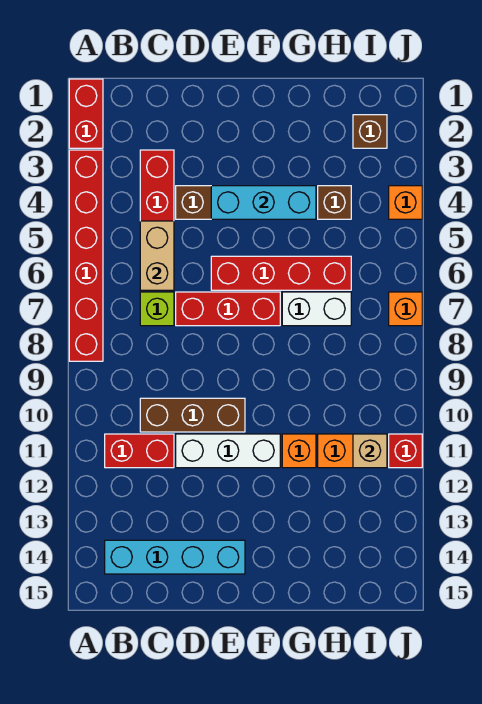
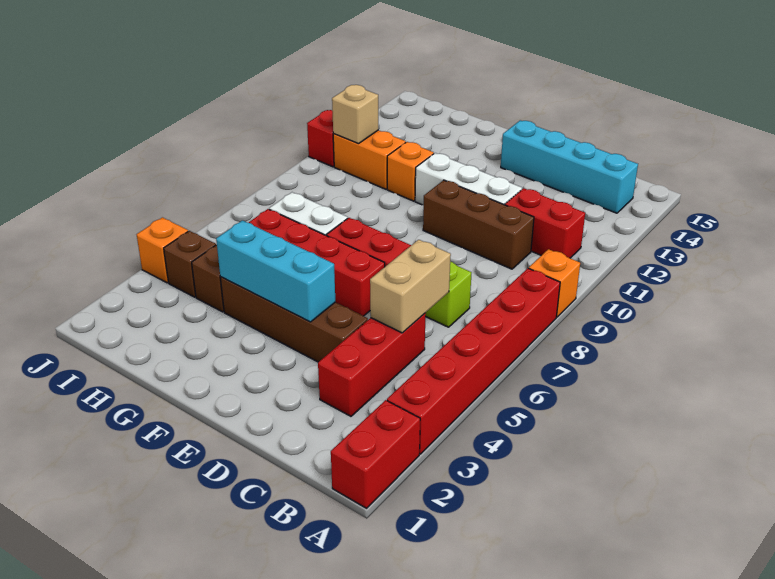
brown brick I2 level 1 -> brown brick I4 level 1
orange brick J7 level 1 -> orange brick A9 level 1

